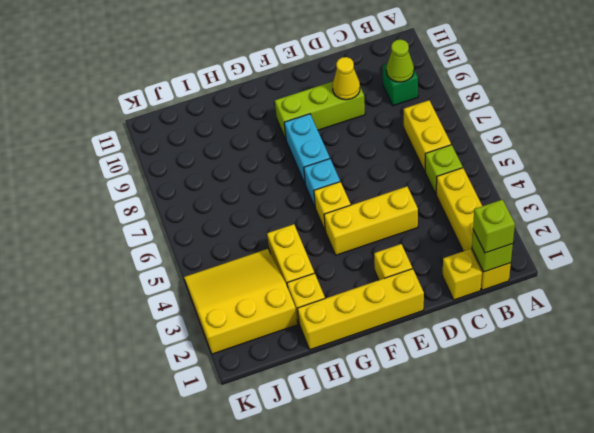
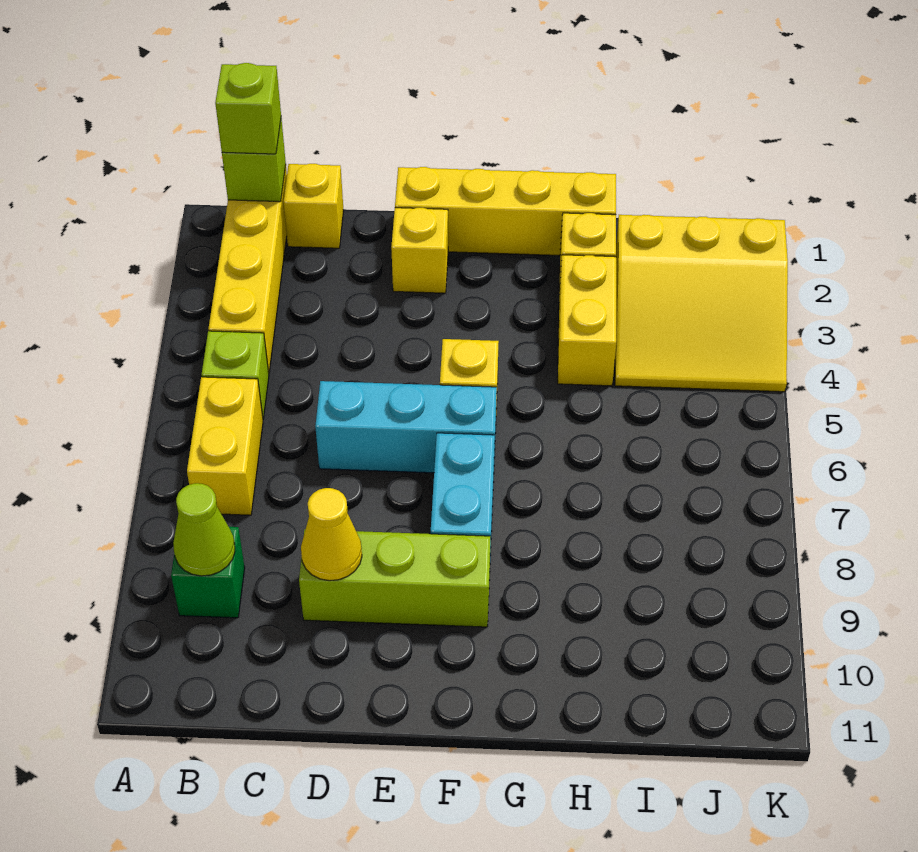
yellow brick D4:F4 level 1 -> none
cyan brick F6 level 1 -> cyan brick D6:F6 level 1

